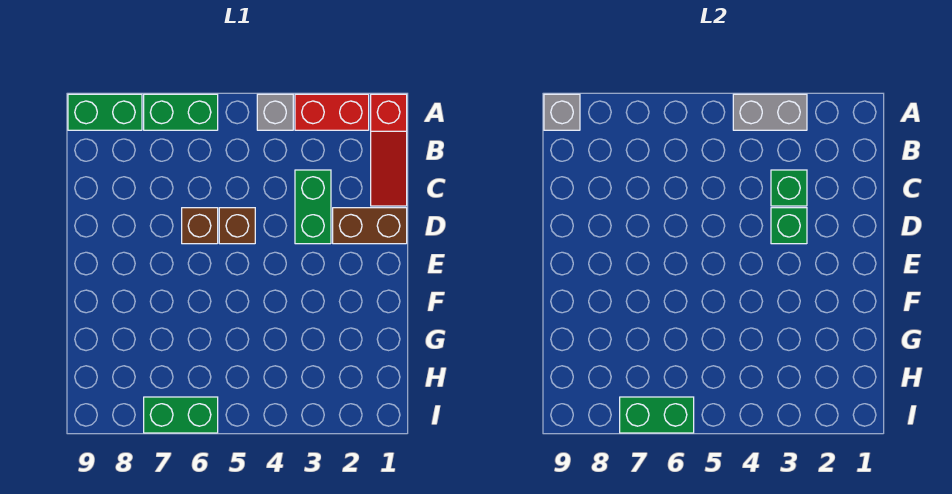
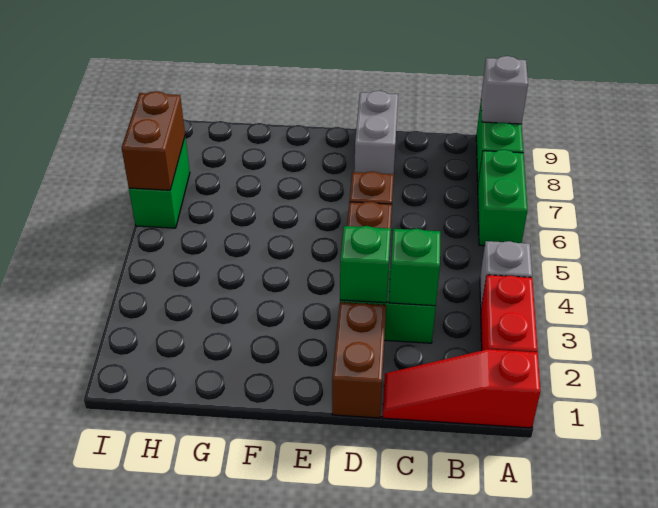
grey brick A3:A4 level 2 -> grey brick D8:D9 level 1
green brick I6:I7 level 2 -> brown brick I6:I7 level 2

